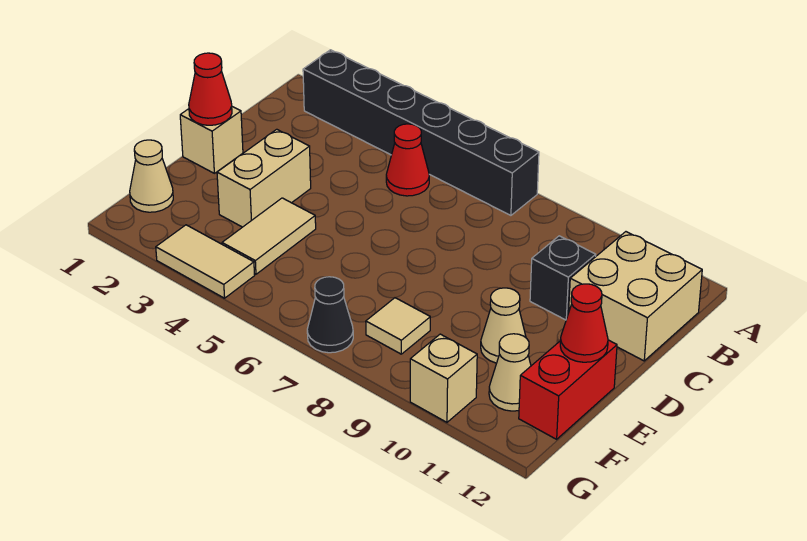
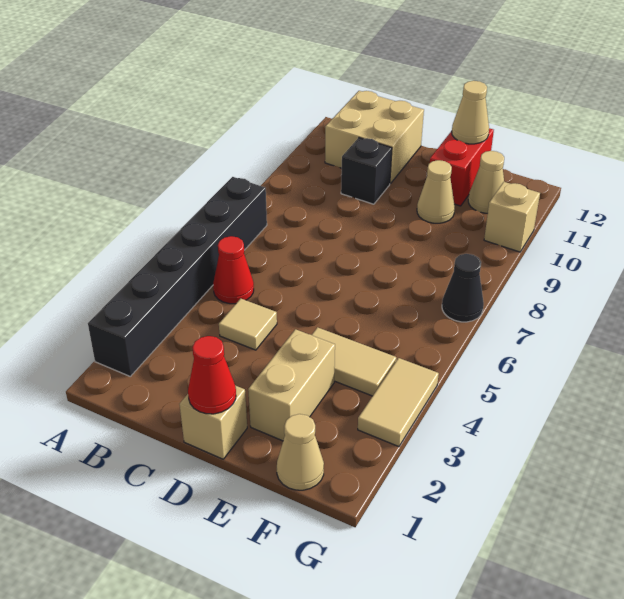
tan brick D3:E3 level 1 -> tan brick E2:E3 level 1
red brick E12:F12 level 1 -> red brick E11:E12 level 1
red cone E12 level 2 -> tan cone E12 level 2
tan tile F8 level 1 -> tan tile C4 level 1

